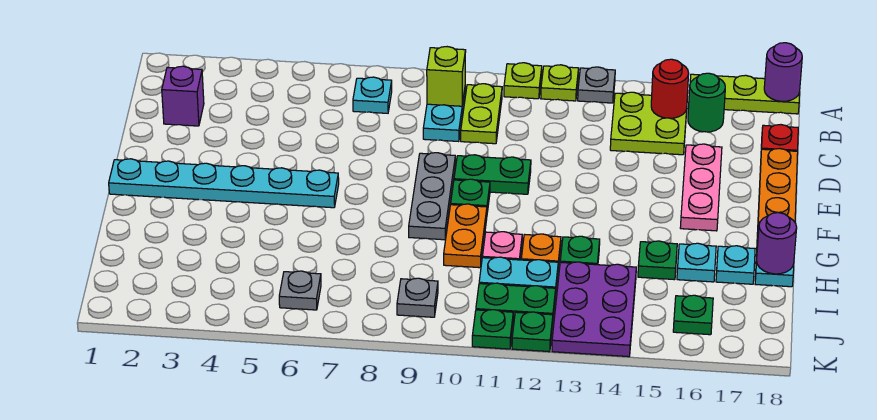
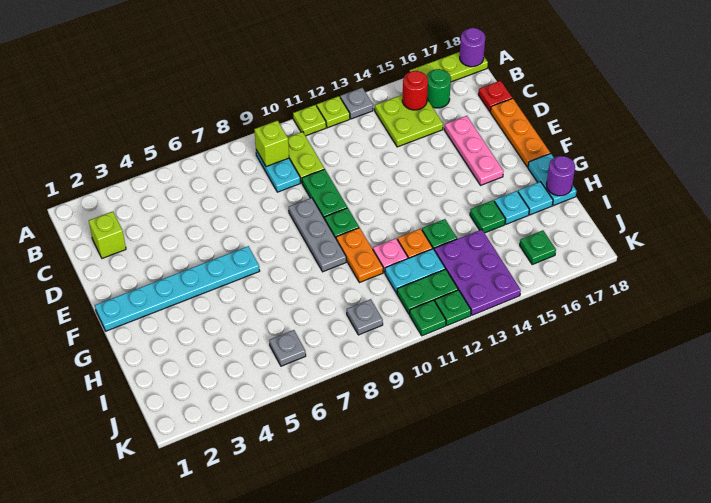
cyan plate B7 level 1 -> none
purple brick C2 level 1 -> lime brick C2 level 1
green plate E10:E11 level 1 -> green plate D10:E10 level 1

